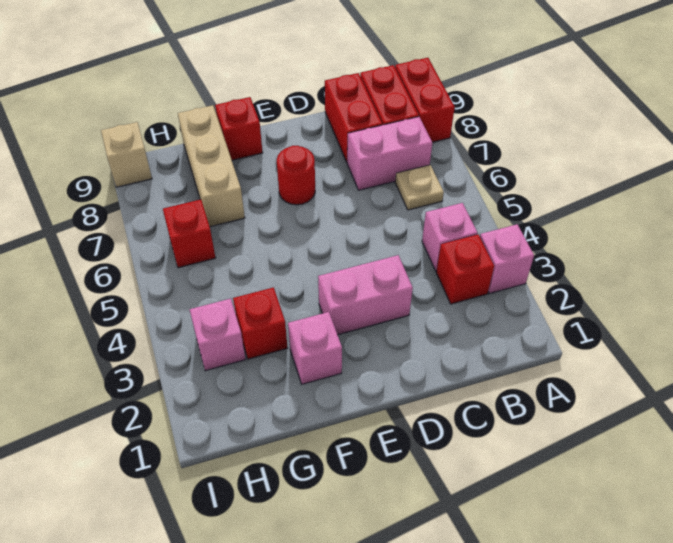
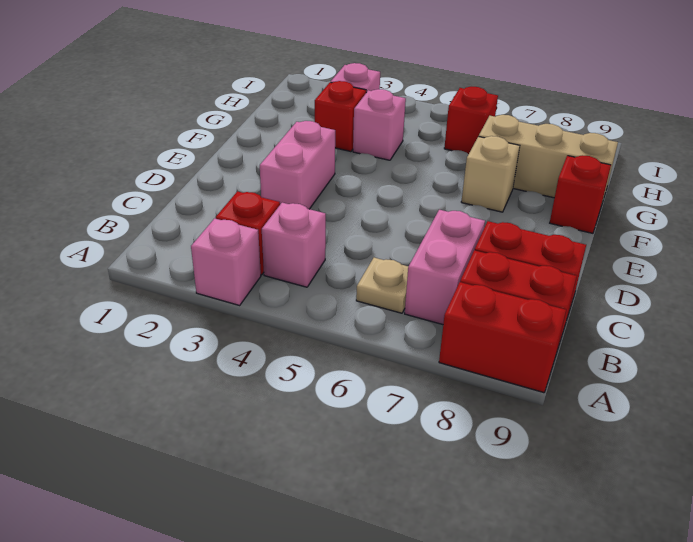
red round brick E7 level 1 -> none
pink brick F2 level 1 -> pink brick G4 level 1
tan brick I9 level 1 -> tan brick F7 level 1

